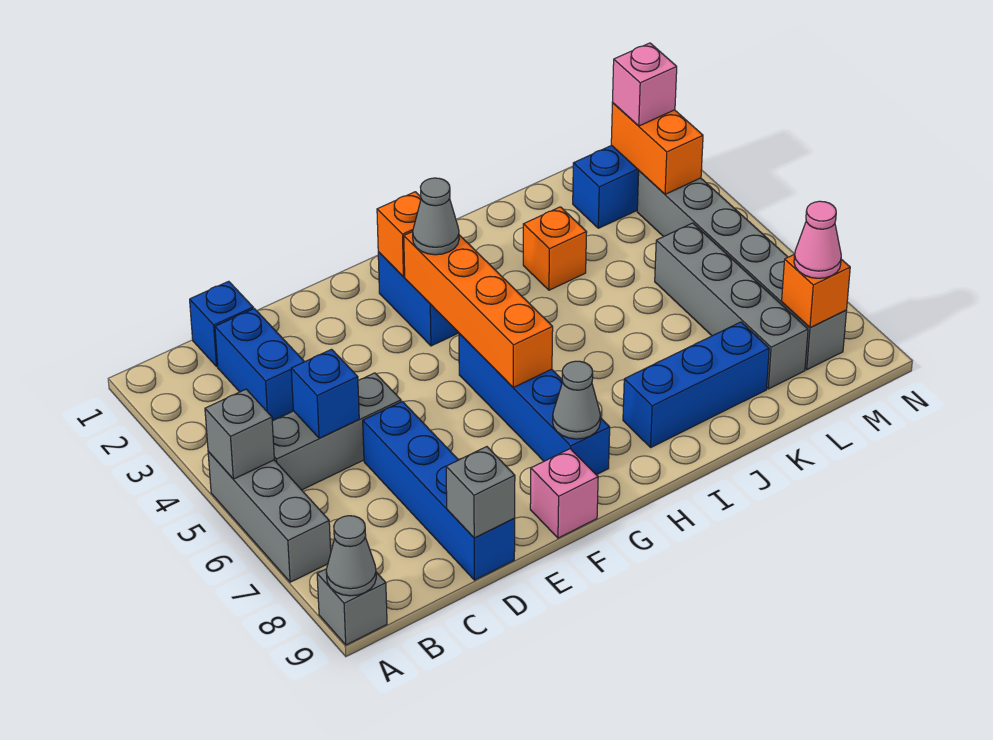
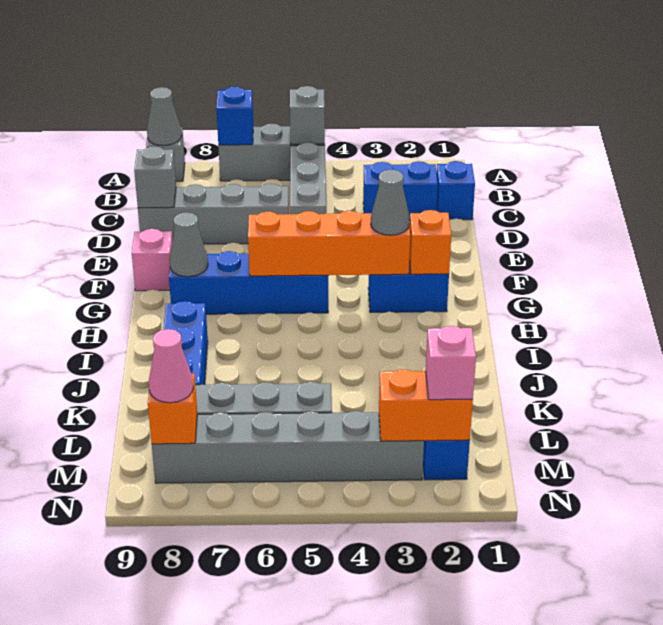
blue brick C5 level 2 -> blue brick A7 level 2
blue brick D6:D9 level 1 -> grey brick D6:D9 level 1
orange brick J3 level 1 -> none

